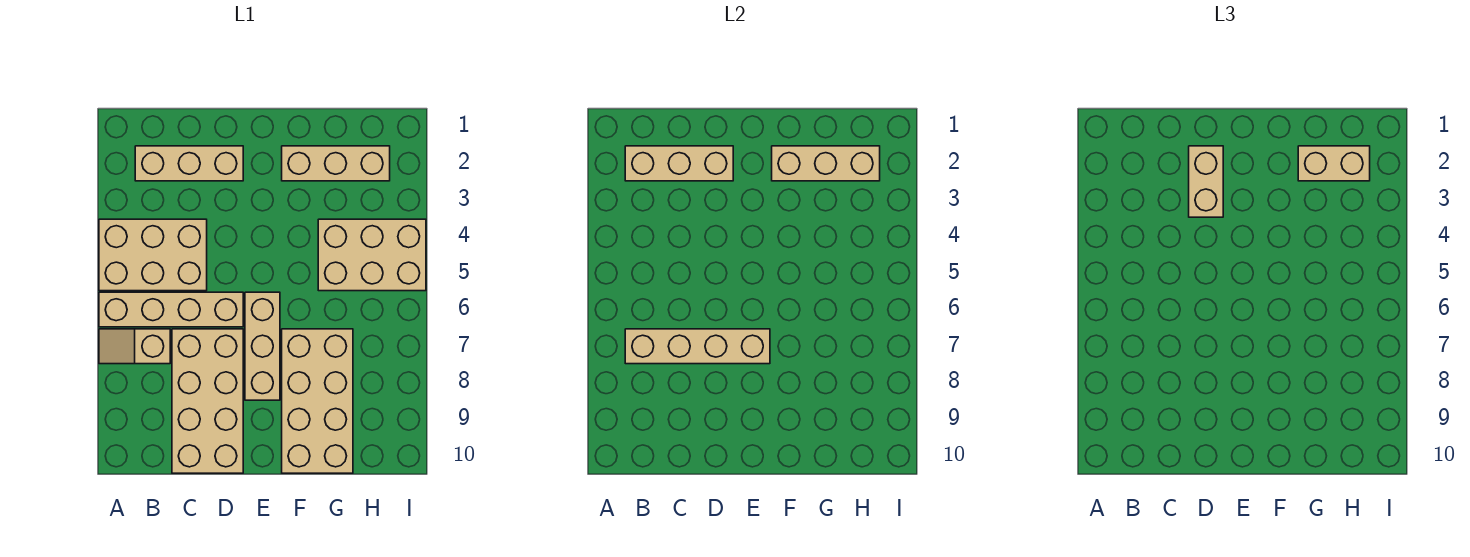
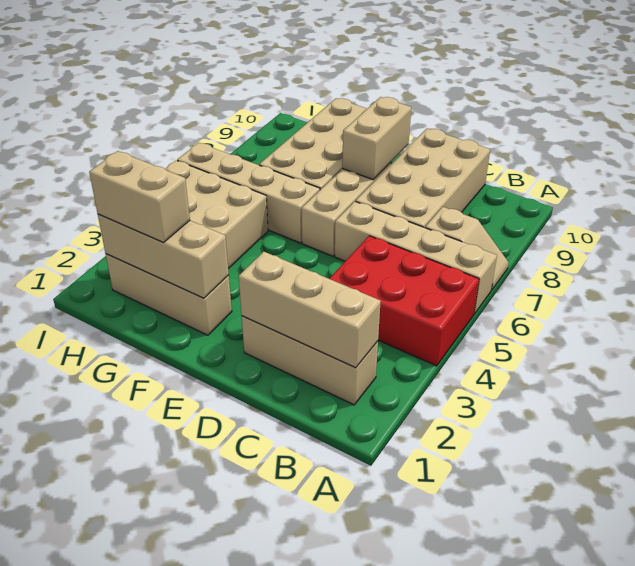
tan brick A4:C5 level 1 -> red brick A4:C5 level 1
tan brick B7:E7 level 2 -> tan brick F6:I6 level 1
tan brick D2:D3 level 3 -> tan brick E8:E9 level 2

